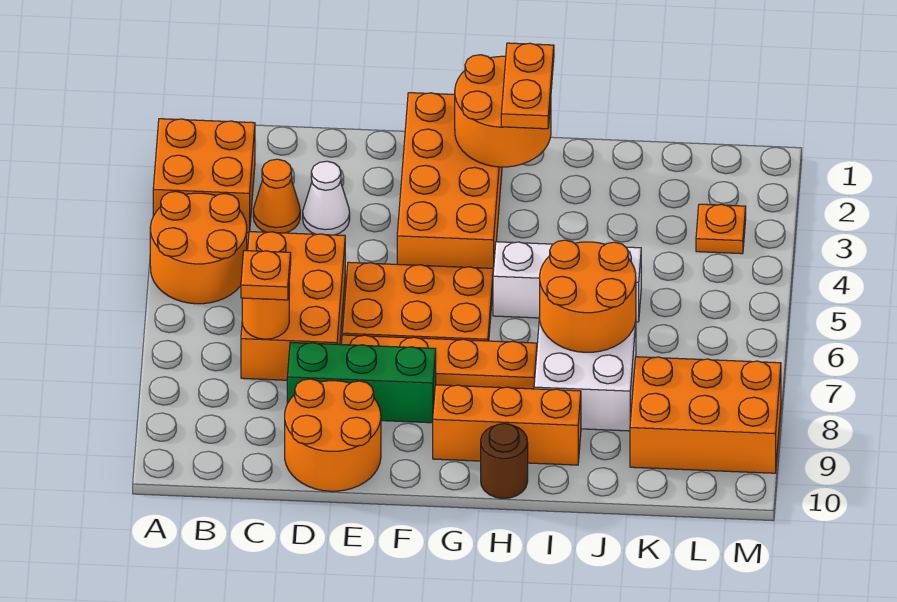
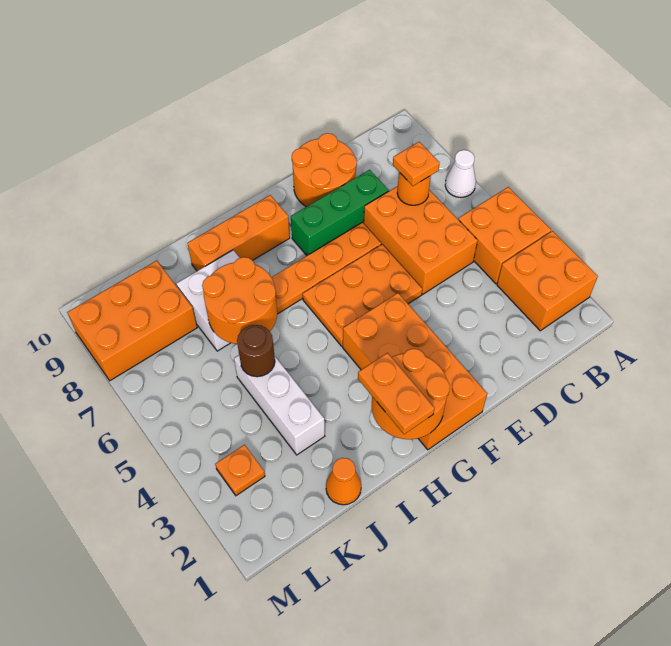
orange round brick A4:B5 level 1 -> orange brick A4:B5 level 1
orange cone C3 level 1 -> orange cone J1 level 1
white cone D3 level 1 -> white cone A7 level 1
white brick H5:J5 level 1 -> white brick J3:J5 level 1
brown round brick H10 level 1 -> brown round brick J5 level 2

